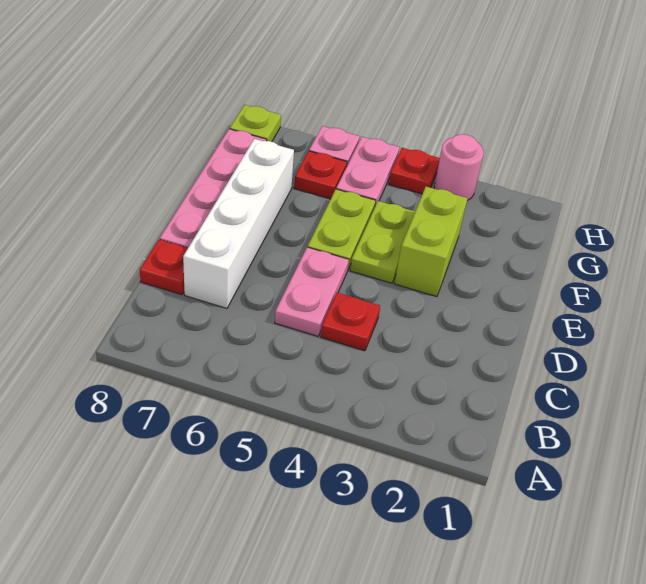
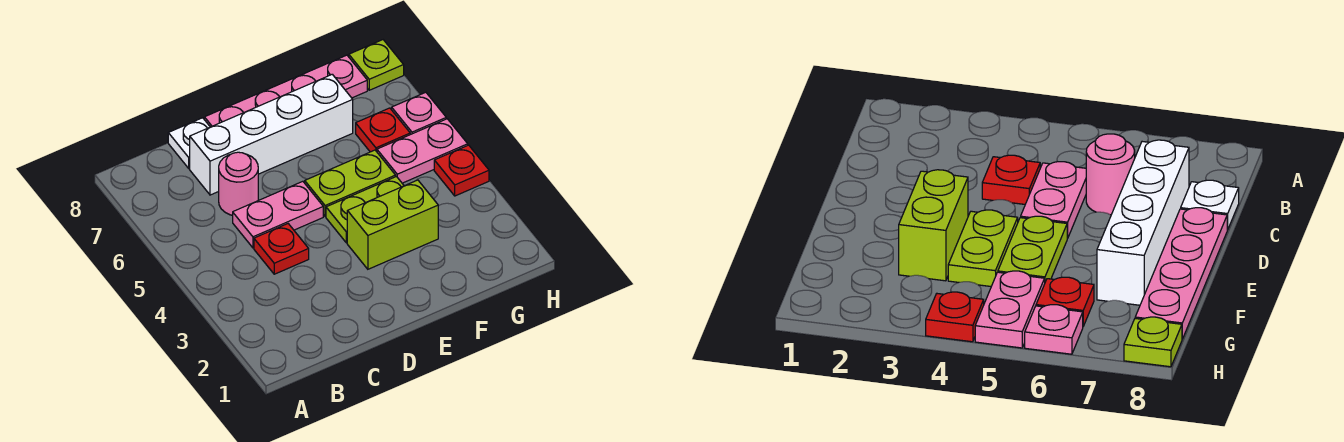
red plate C8 level 1 -> white plate C8 level 1
pink round brick H3 level 1 -> pink round brick C6 level 1

